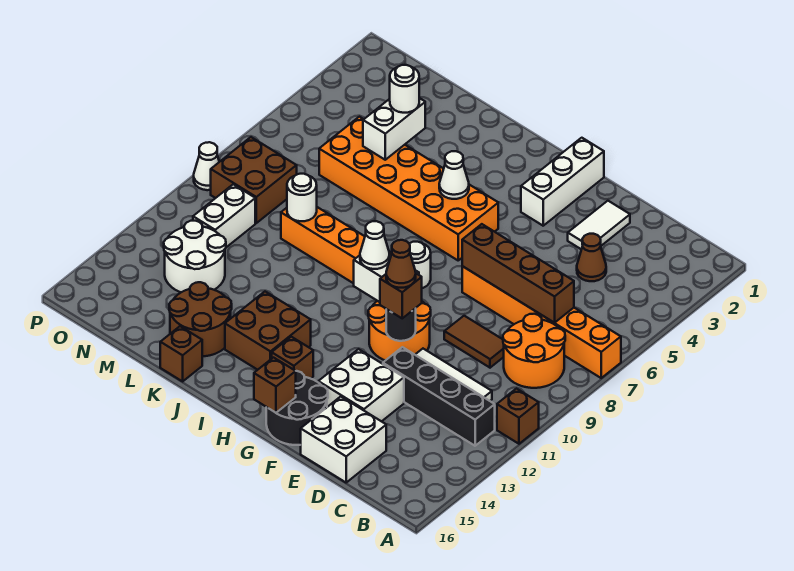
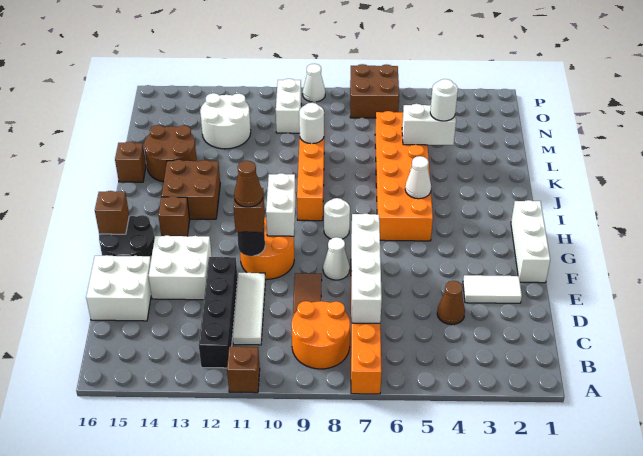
brown brick C7:F7 level 2 -> white brick C7:F7 level 2
white brick G1:G3 level 1 -> white brick F1:H1 level 1
white cone H10 level 3 -> white cone F8 level 1
brown brick N8:O9 level 1 -> brown brick O6:P7 level 1
white brick N10:N11 level 1 -> white brick N10:O10 level 1

